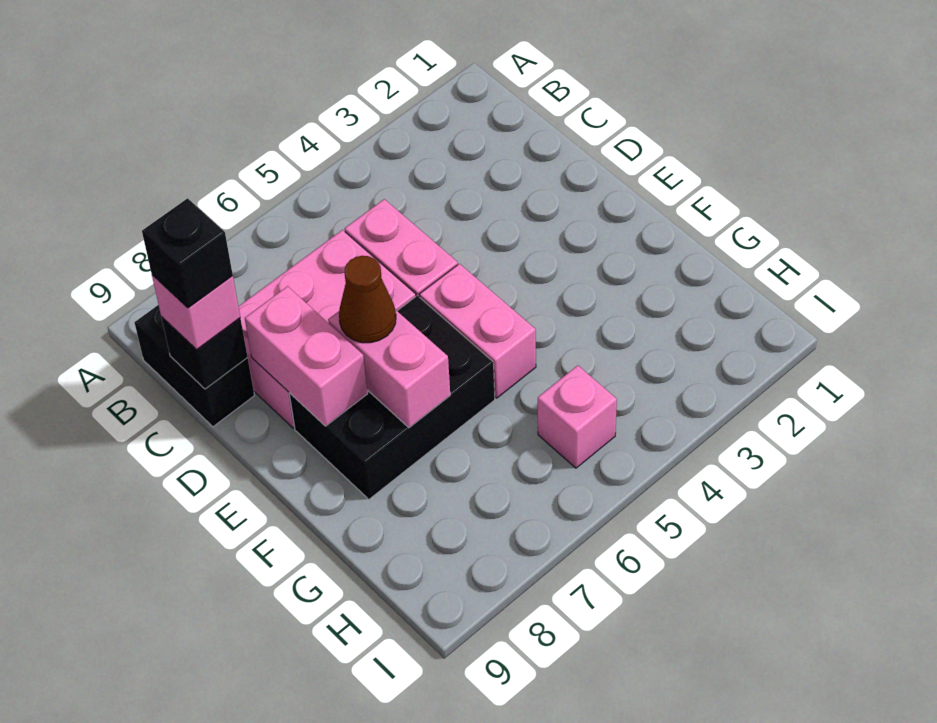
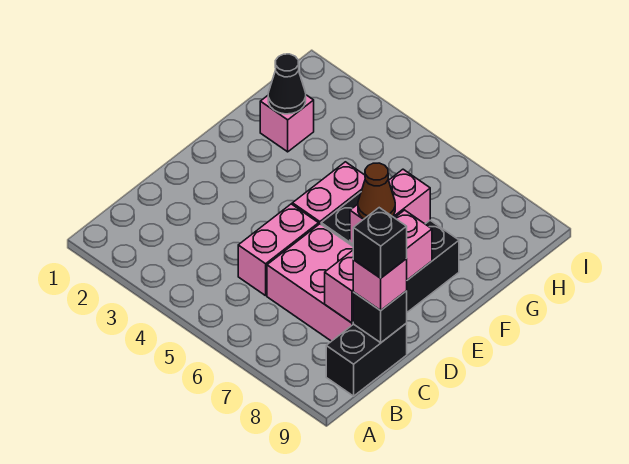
pink brick D8:E8 level 2 -> pink brick C8:E8 level 2
none -> black cone G2 level 2
pink brick H5 level 1 -> pink brick G2 level 1

